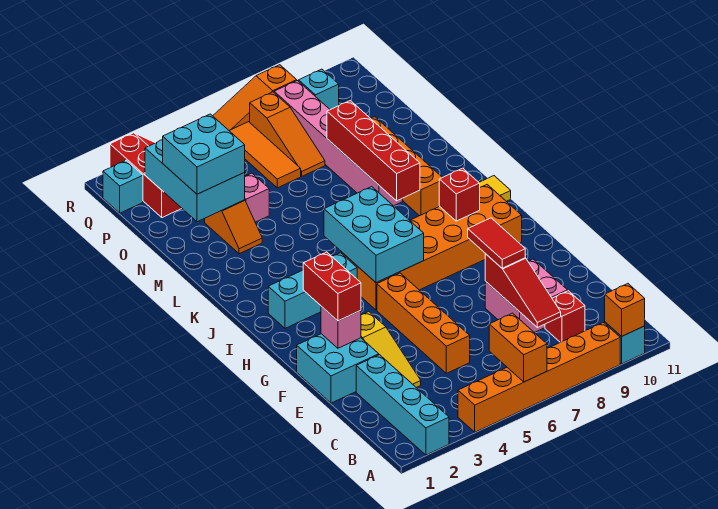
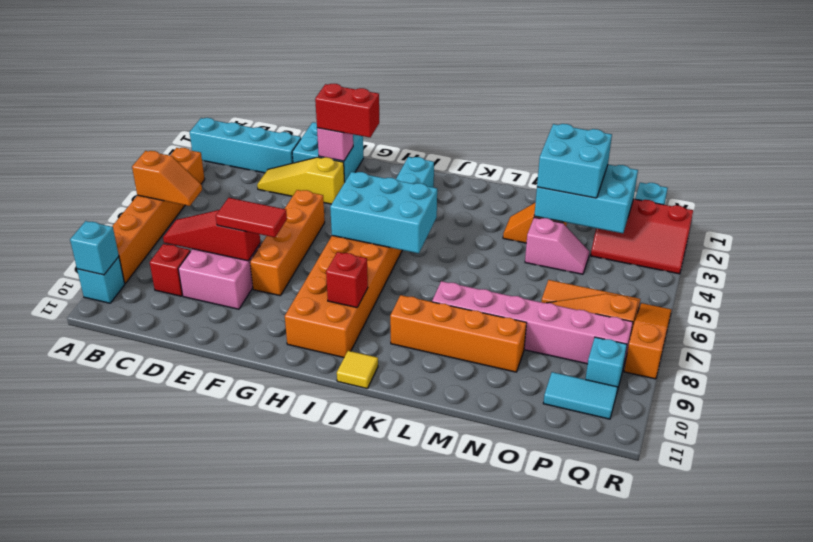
orange brick A6:B6 level 2 -> orange slope A6:B6 level 2 top A
orange brick A10 level 2 -> cyan brick A10 level 2
orange brick D5:G5 level 1 -> orange brick F5:F8 level 1
red brick K8:N8 level 2 -> none
none -> cyan tile P10:Q10 level 1

